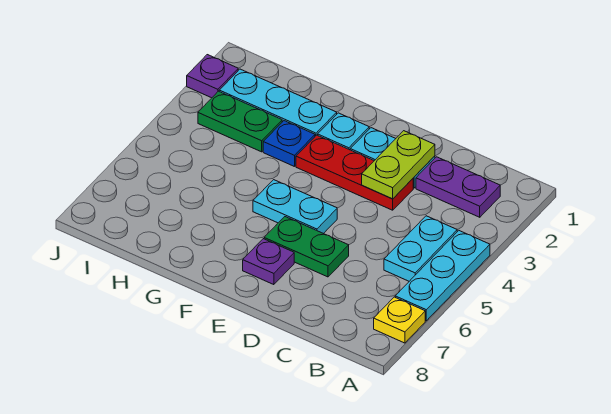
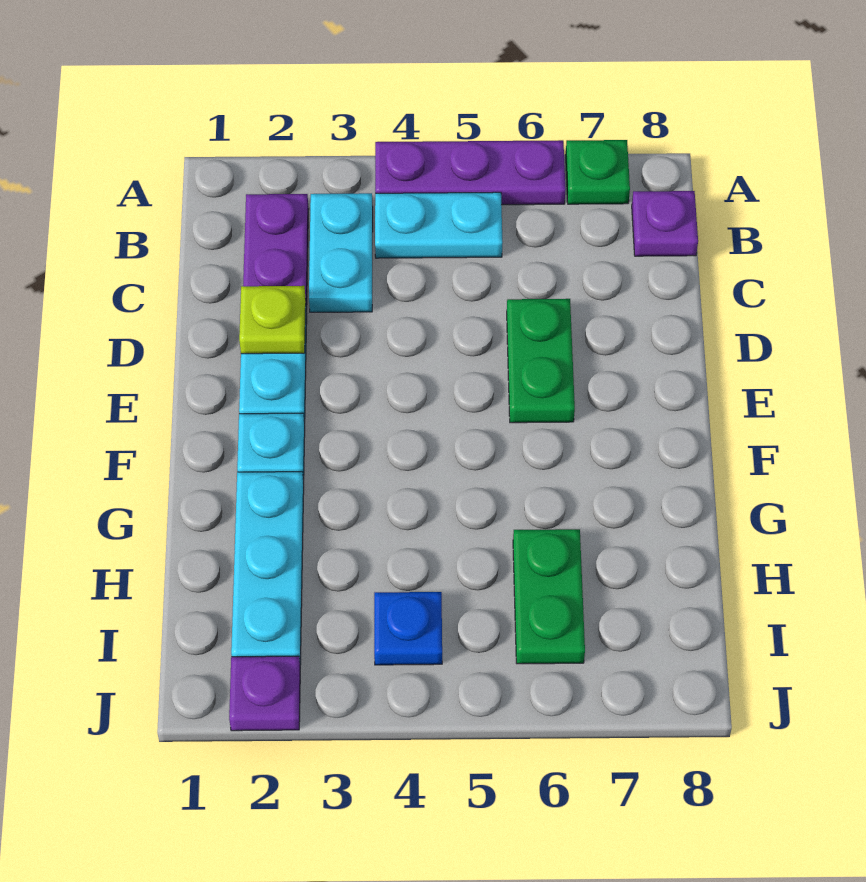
cyan plate A4:A6 level 1 -> purple plate A4:A6 level 1
yellow plate A7 level 1 -> green plate A7 level 1
lime plate D2:D3 level 2 -> lime plate D2 level 2
red plate D3:F3 level 1 -> none
cyan plate E5:F5 level 1 -> cyan plate B3:C3 level 1
purple plate E7 level 1 -> purple plate B8 level 1
blue plate G3 level 1 -> blue plate I4 level 1
green plate H3:I3 level 1 -> green plate H6:I6 level 1

